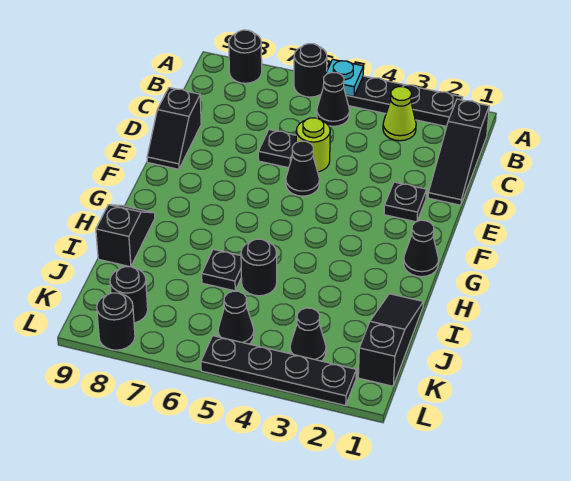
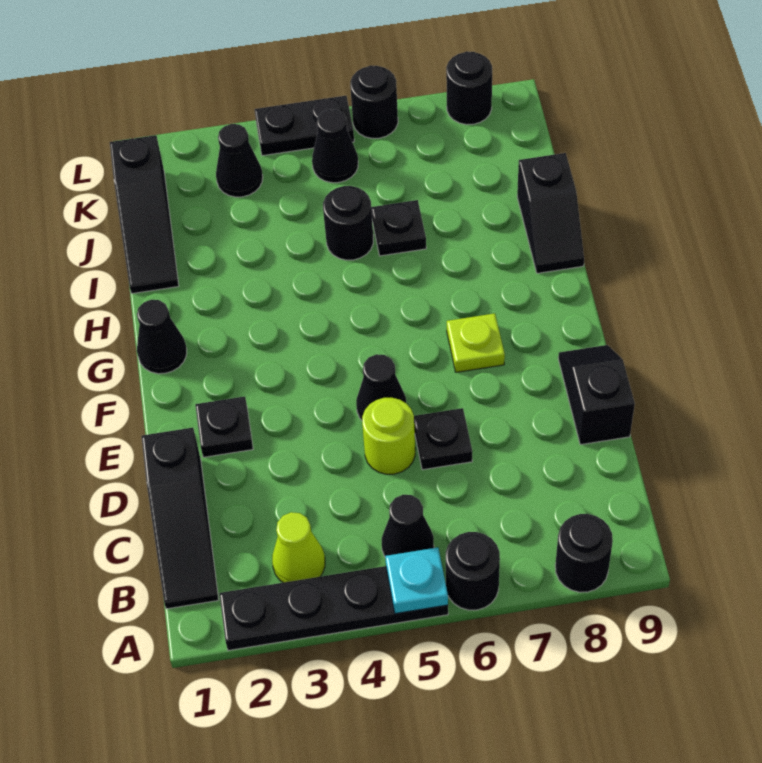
black slope B1:D1 level 1 top B -> black slope B1:D1 level 1 top D
none -> lime plate F7 level 1
black round brick K8 level 1 -> black round brick L6 level 1
black plate L2:L5 level 1 -> black plate L4:L5 level 1

